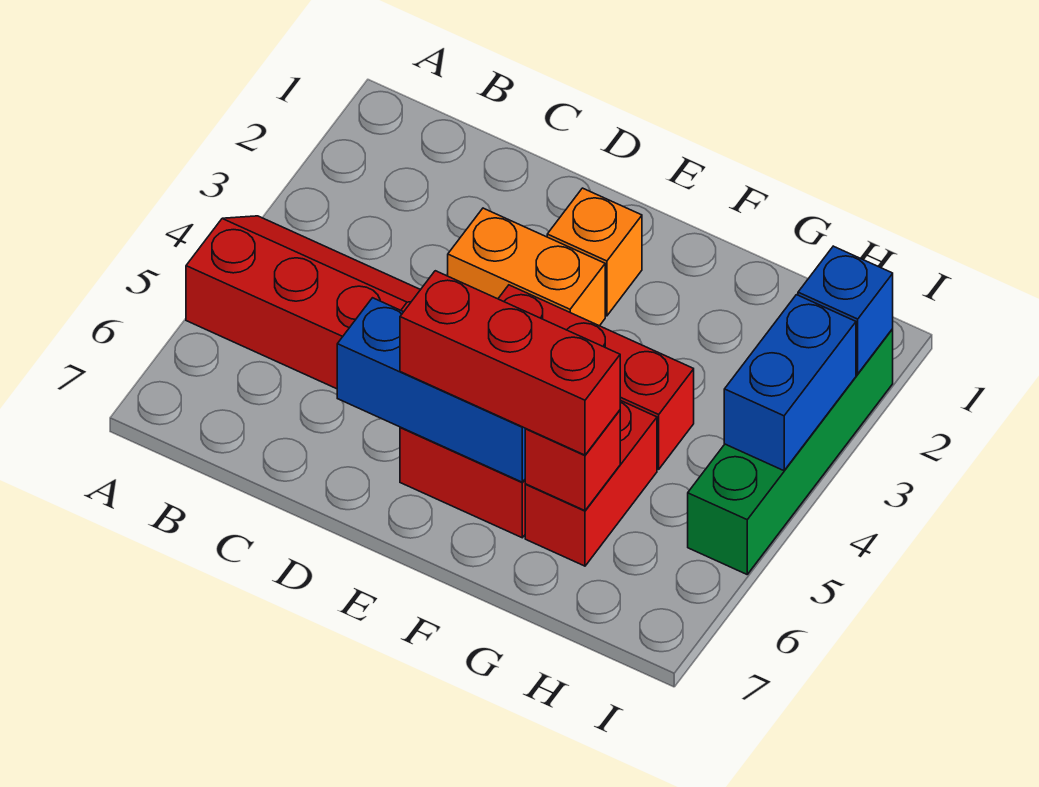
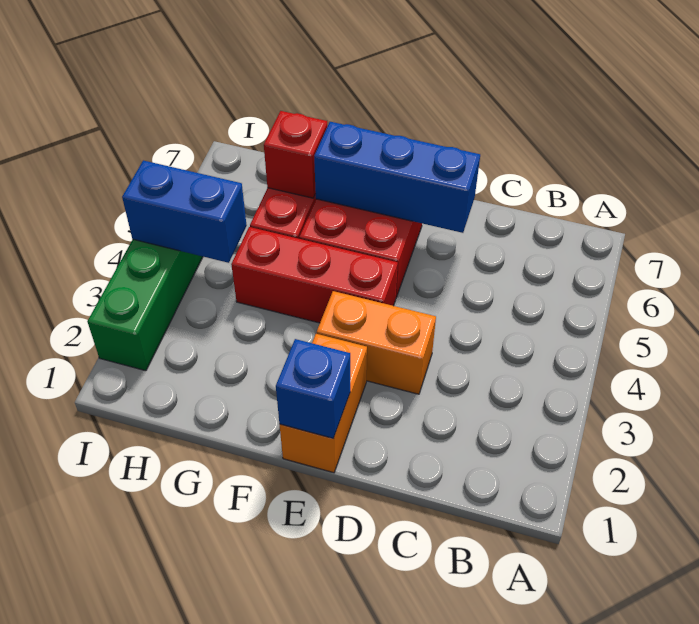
red slope A4:C5 level 1 top 5 -> none
orange brick E2 level 1 -> orange brick E1:E2 level 1
red brick E6:G6 level 3 -> none
blue brick I2 level 2 -> blue brick E1 level 2
blue brick I3:I4 level 2 -> blue brick H4:I4 level 2

